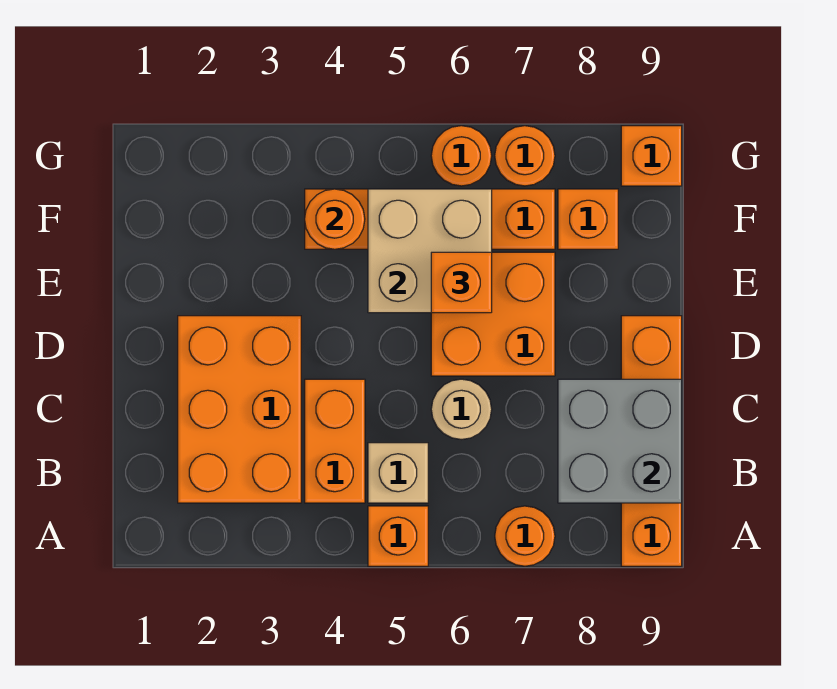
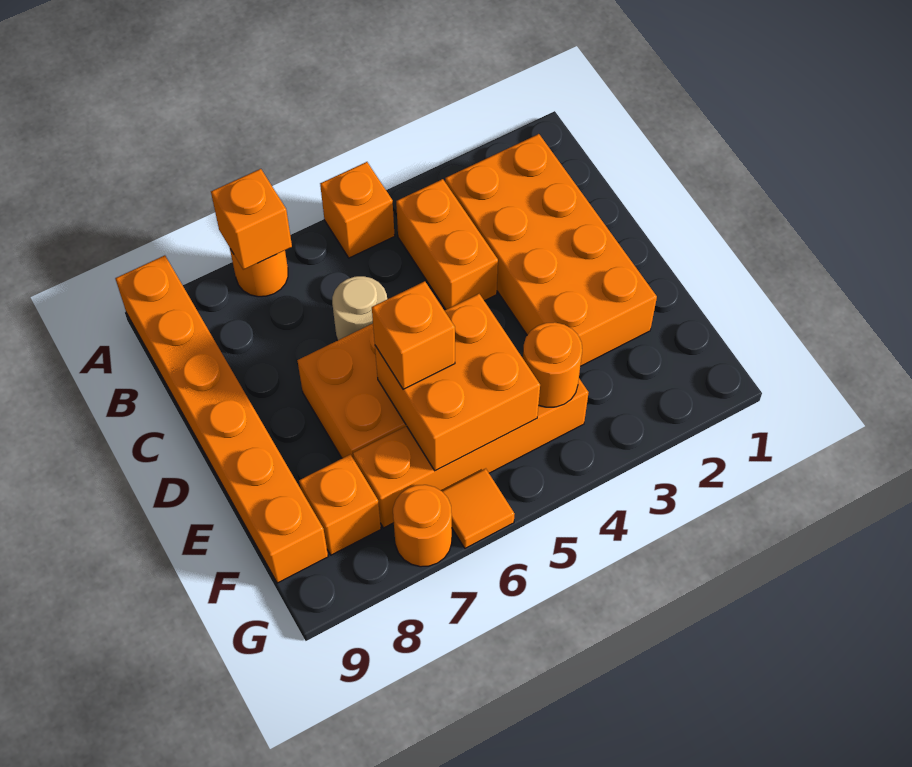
orange brick A9:D9 level 1 -> orange brick A9:F9 level 1
orange brick B2:D3 level 1 -> orange brick B2:E3 level 1
tan brick B5 level 1 -> none
grey brick B8:C9 level 2 -> none
tan brick E5:F6 level 2 -> orange brick E5:F6 level 2
orange round brick G6 level 1 -> orange tile G6 level 1
orange brick G9 level 1 -> orange brick A7 level 2

